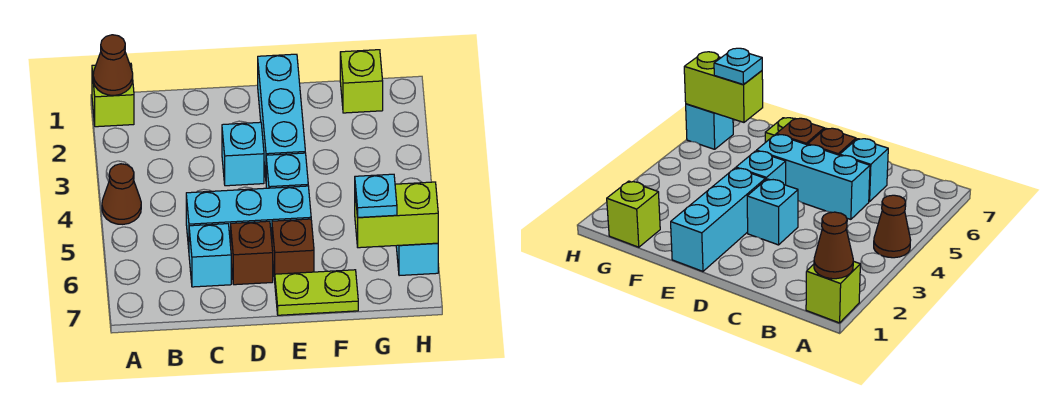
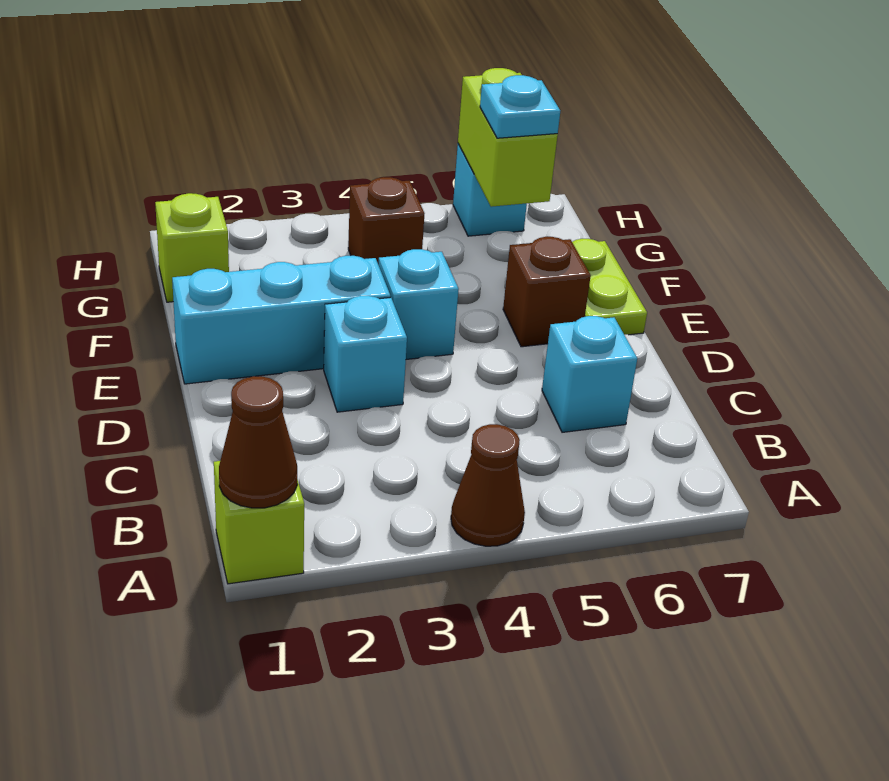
cyan brick C5:E5 level 1 -> none
brown brick D6 level 1 -> brown brick G4 level 1

